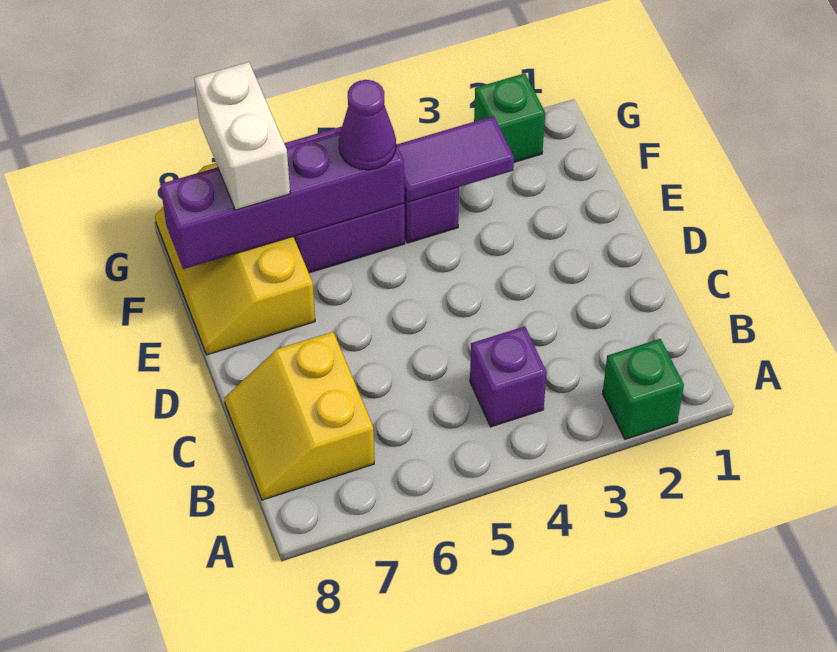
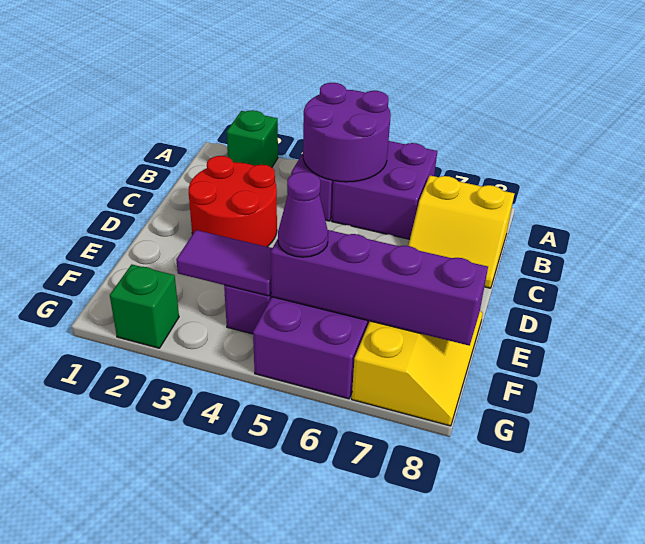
none -> purple round brick A4:B5 level 2
none -> purple brick A5:B6 level 1
yellow slope B7:C8 level 1 top 7 -> yellow slope B7:C8 level 1 top B
none -> red round brick C2:D3 level 1
white brick F7:G7 level 3 -> none

